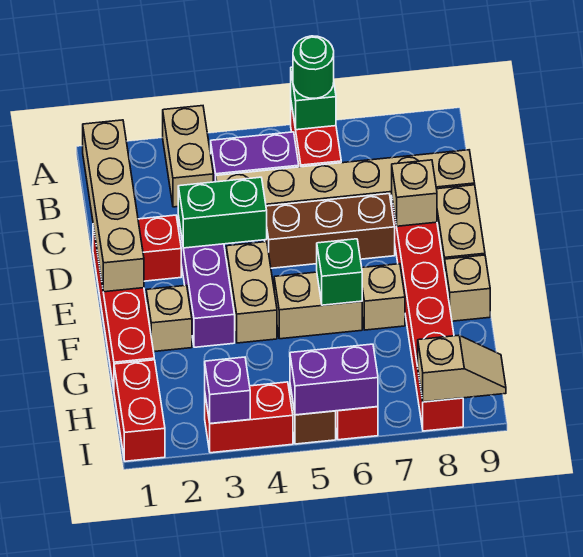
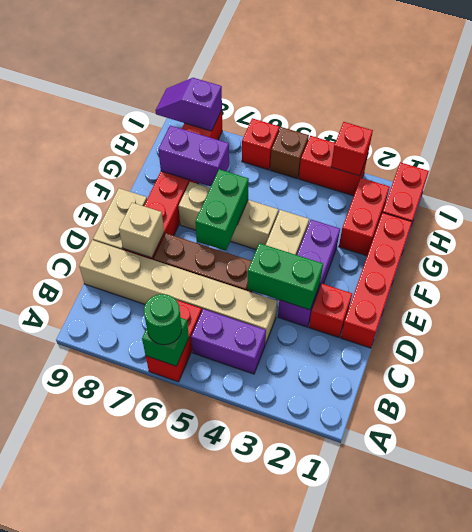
tan brick A3:B3 level 1 -> none
tan brick B1:E1 level 2 -> none
tan brick F2 level 1 -> none
green brick F6 level 2 -> green brick E6:F6 level 2
tan brick F9 level 1 -> none
none -> red brick G2:H2 level 1
purple brick I3 level 2 -> red brick I3 level 2
purple brick I5:I6 level 2 -> purple brick G7:G8 level 2
tan slope I8:I9 level 2 top 8 -> purple slope I8:I9 level 2 top 8

